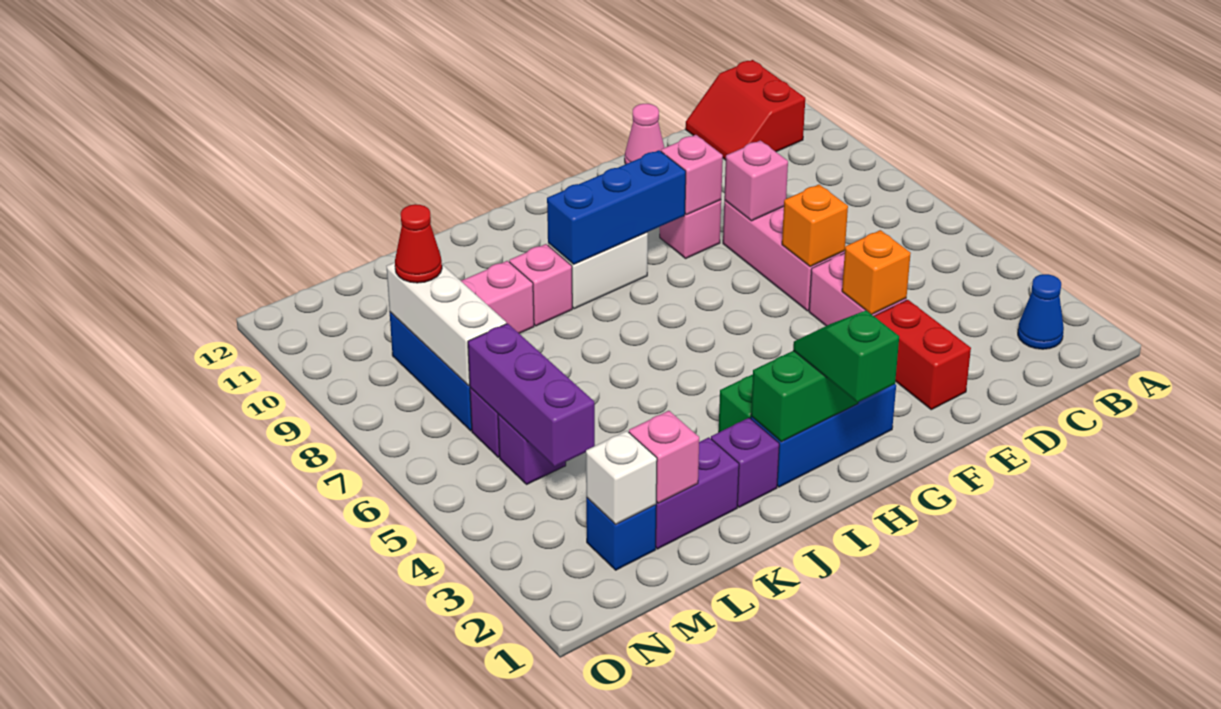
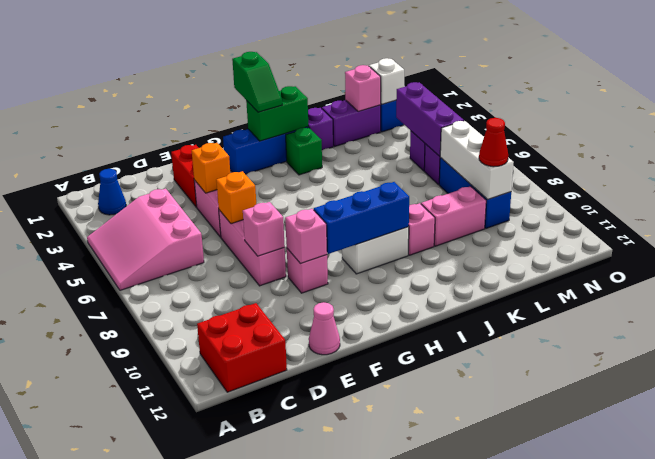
none -> pink slope A4:C6 level 1 top C
red slope B11:C12 level 1 top B -> red brick B11:C12 level 1

